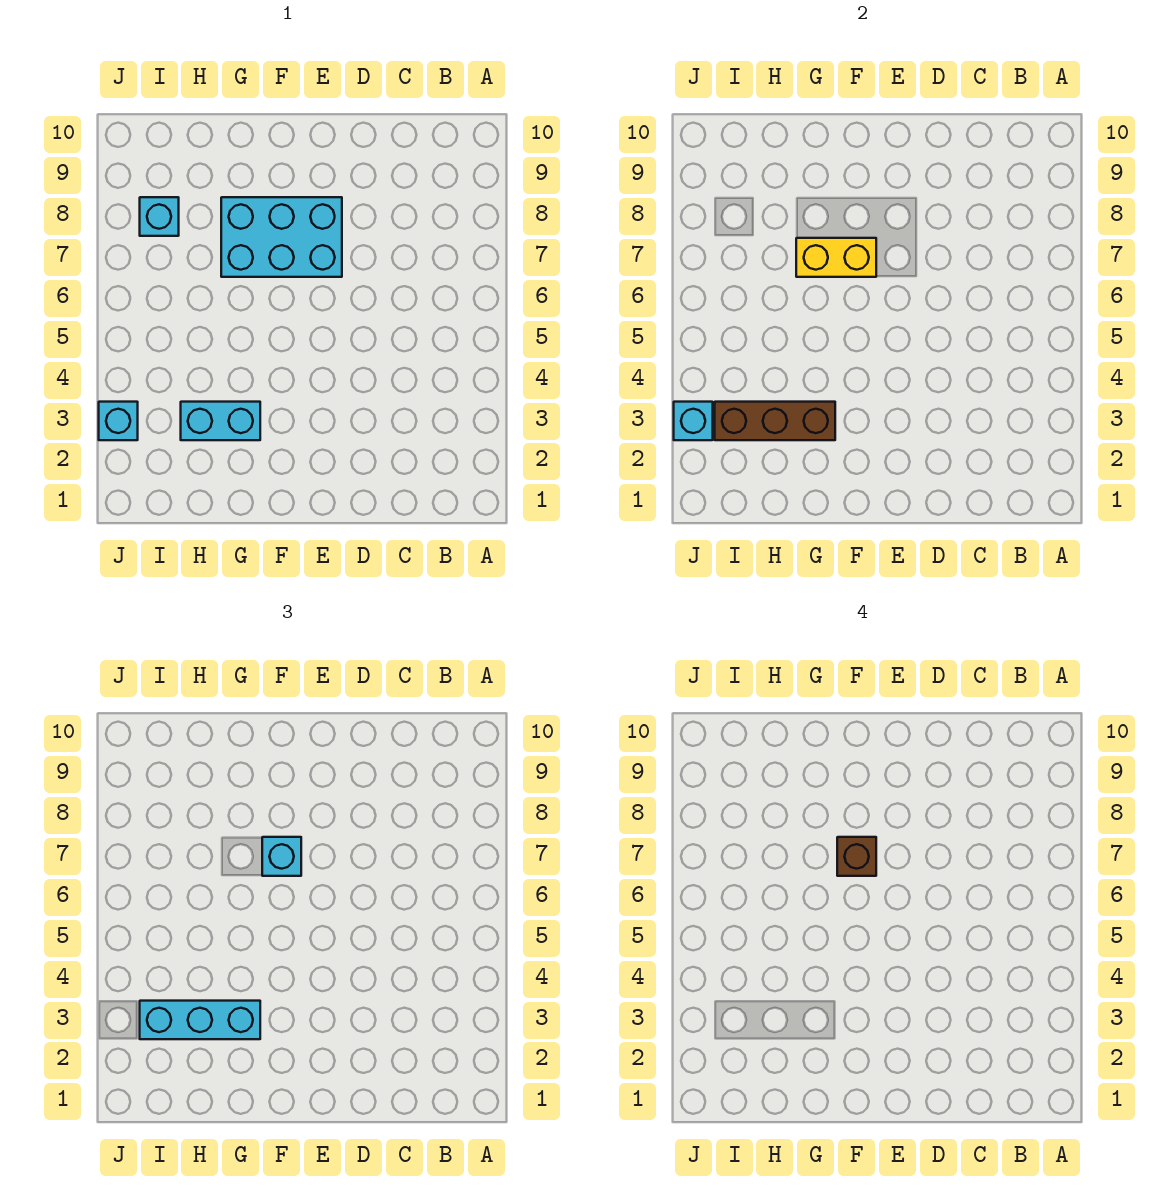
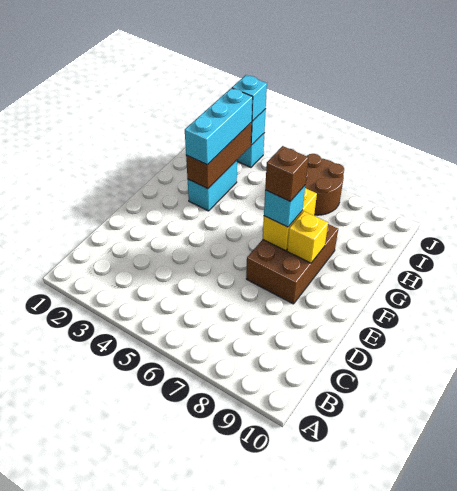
cyan brick E7:G8 level 1 -> brown brick E7:G8 level 1
none -> yellow brick F8 level 2
none -> brown round brick I6:J7 level 1
cyan brick I8 level 1 -> cyan brick J3 level 3

